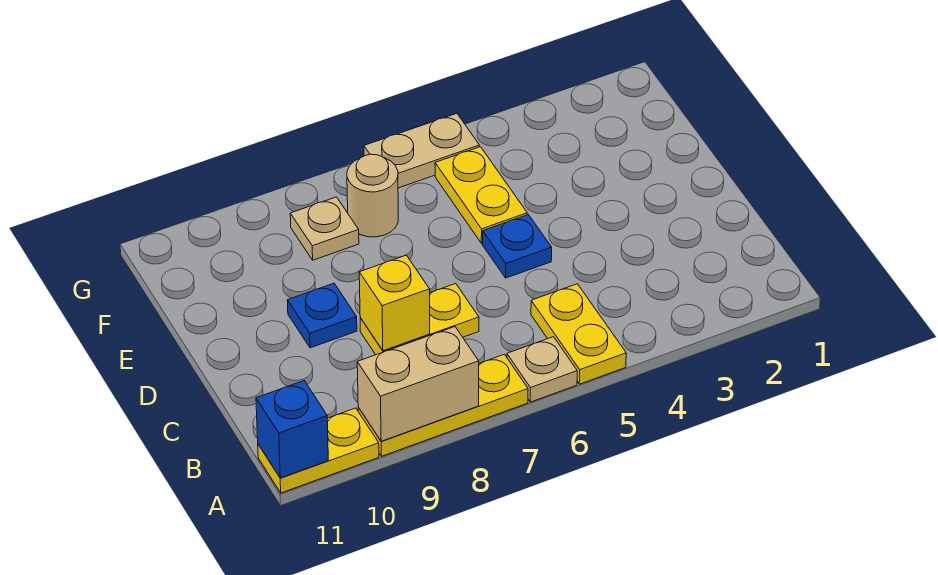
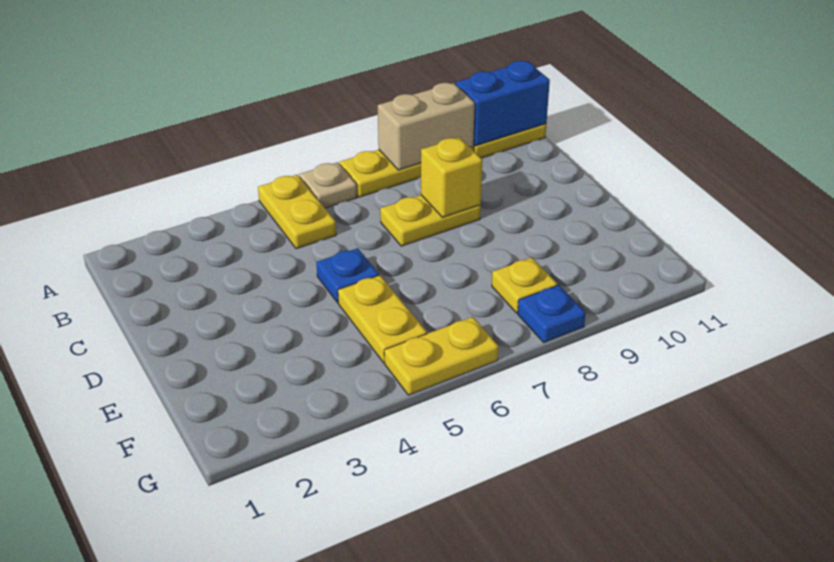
blue brick A11 level 2 -> blue brick A10:A11 level 2
blue plate D9 level 1 -> blue plate G8 level 1
tan round brick F7 level 1 -> none
tan plate F8 level 1 -> yellow plate F8 level 1
tan plate G5:G6 level 1 -> yellow plate G5:G6 level 1

